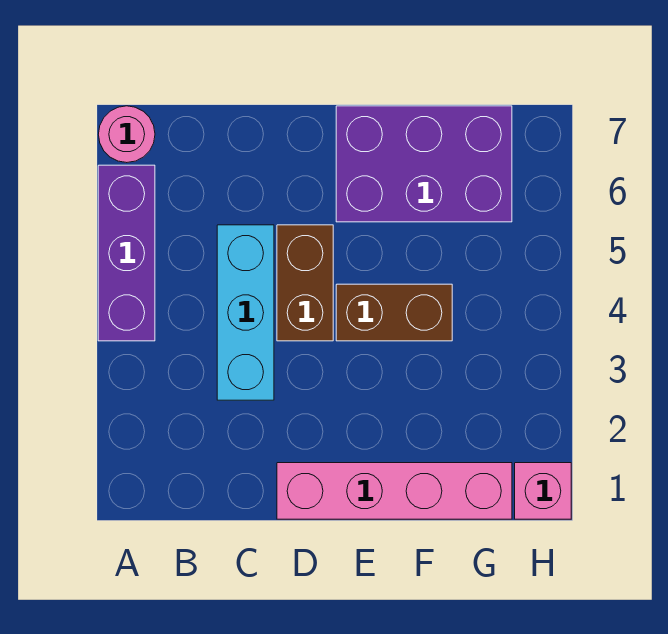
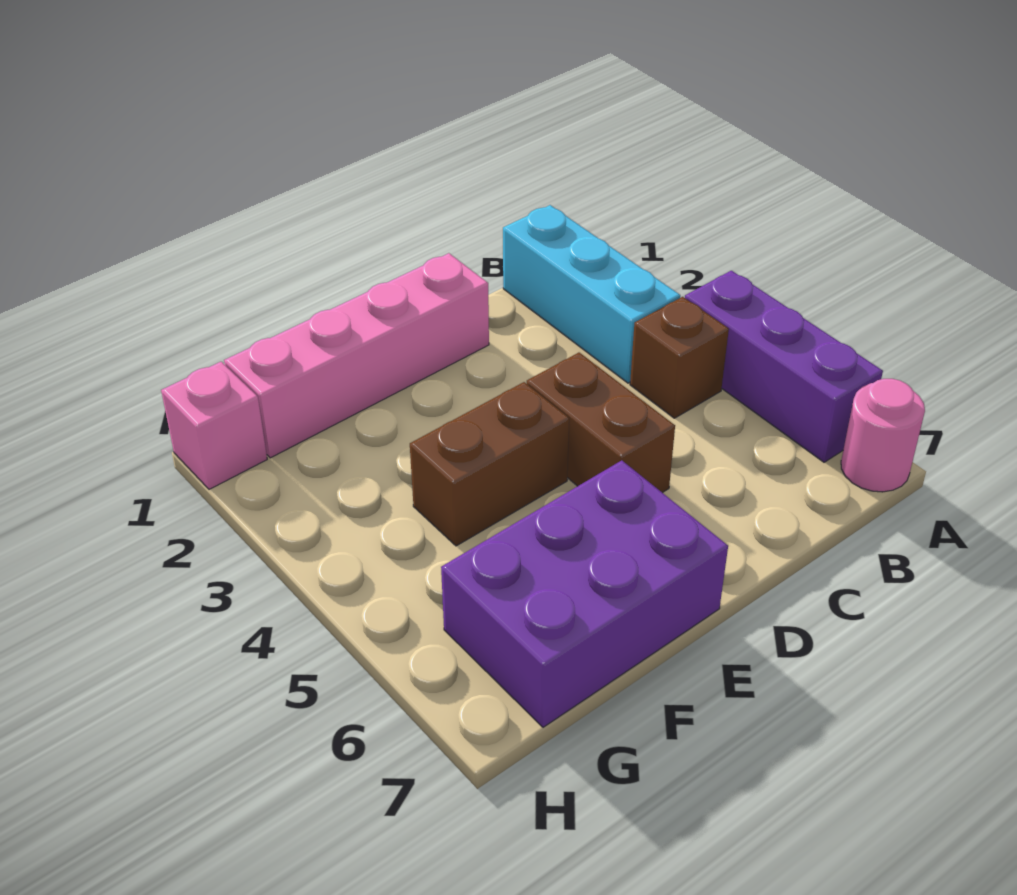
none -> brown brick B4 level 1
cyan brick C3:C5 level 1 -> cyan brick B1:B3 level 1

